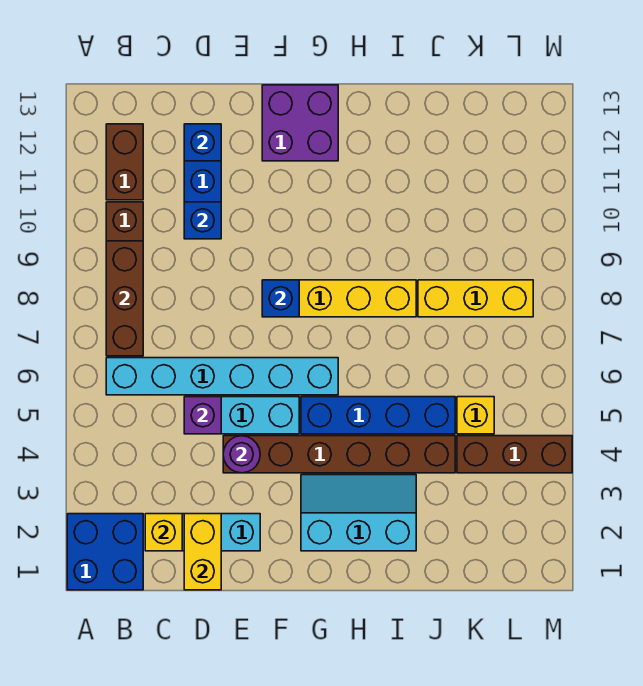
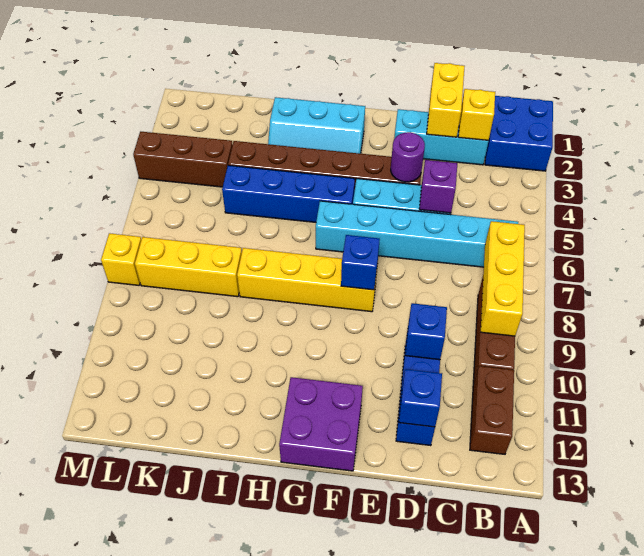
brown brick B7:B9 level 2 -> yellow brick B7:B9 level 2
yellow brick K5 level 1 -> yellow brick M8 level 1

